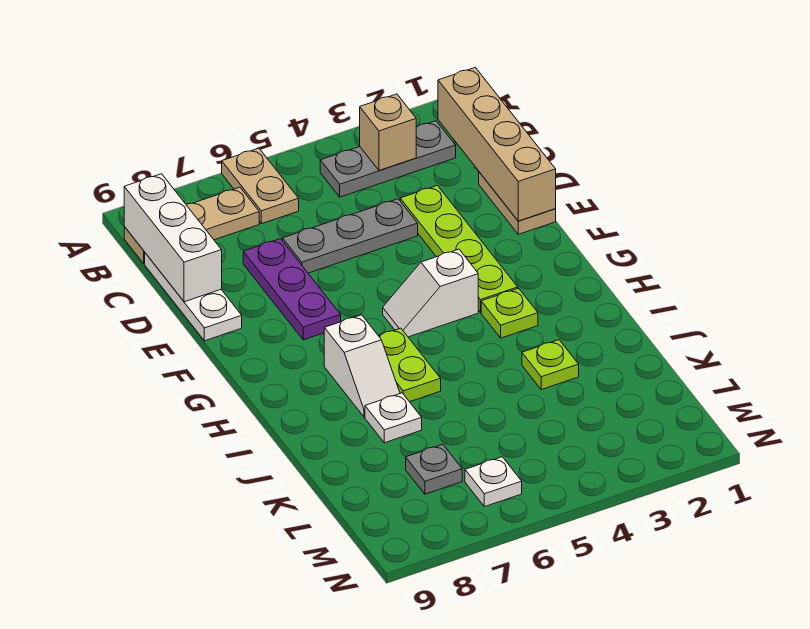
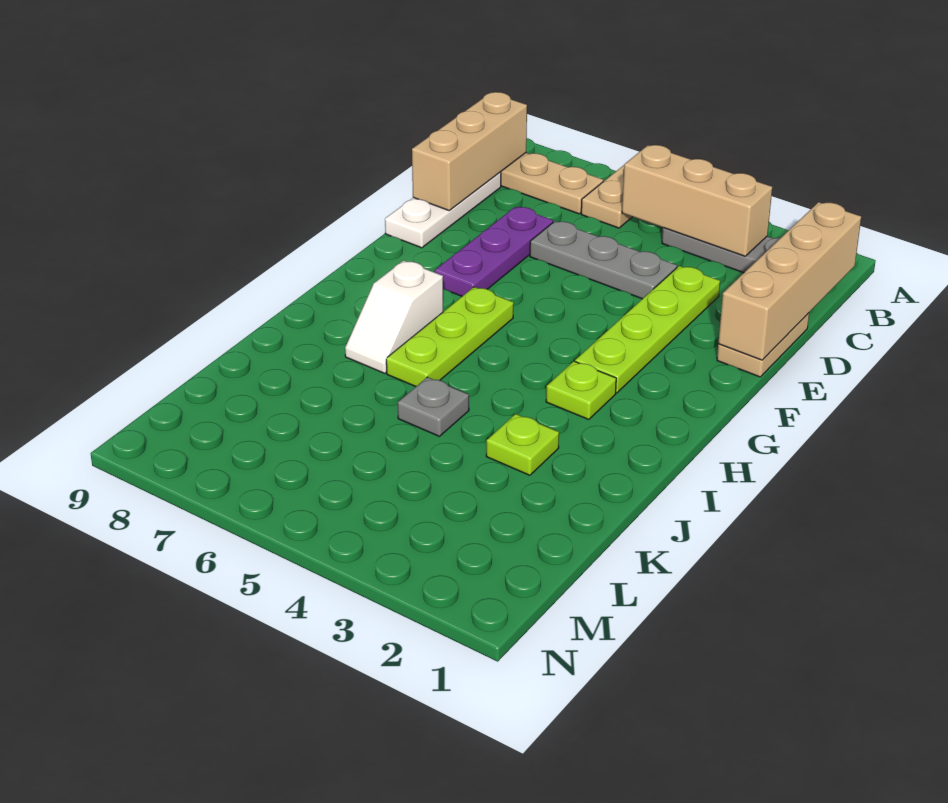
tan brick B3 level 2 -> tan brick B3:B5 level 2
white brick B9:D9 level 2 -> tan brick B9:D9 level 2
white slope G4:G5 level 1 top 4 -> none
lime plate H6:I6 level 1 -> lime plate G6:I6 level 1
white plate J7 level 1 -> none
grey plate L7 level 1 -> grey plate J5 level 1
white plate M6 level 1 -> none

